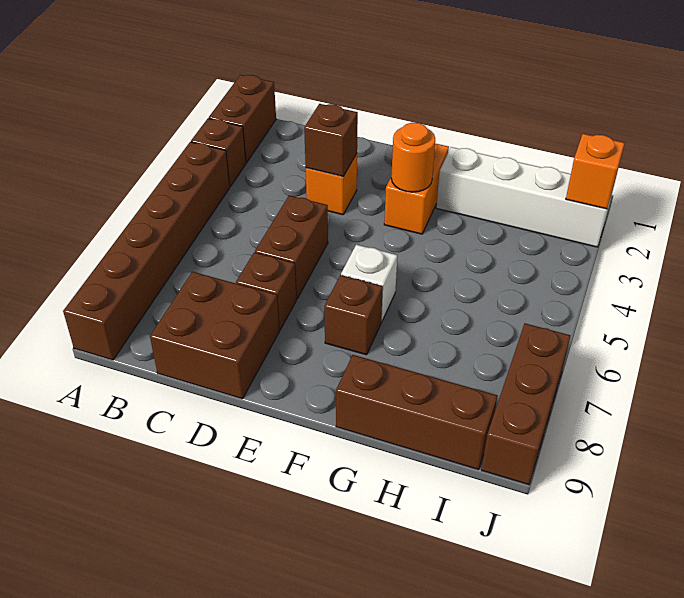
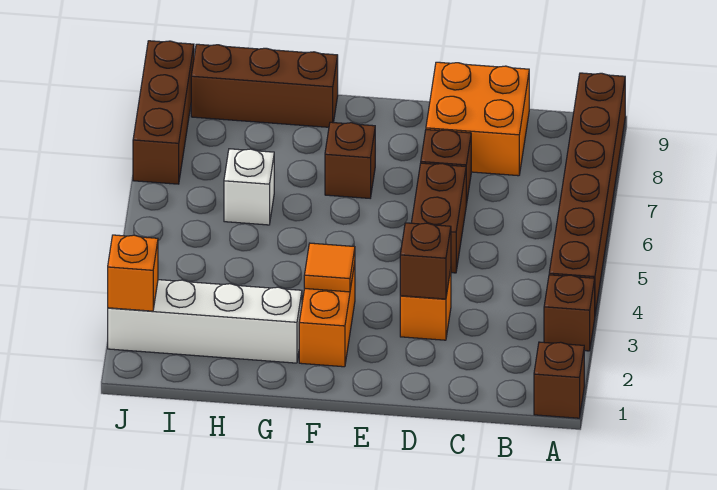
brown brick A1:A2 level 1 -> brown brick A1 level 1
brown brick C8:D9 level 1 -> orange brick C8:D9 level 1
orange round brick F3 level 2 -> orange tile F3 level 2
white brick F6 level 1 -> white brick H6 level 1

